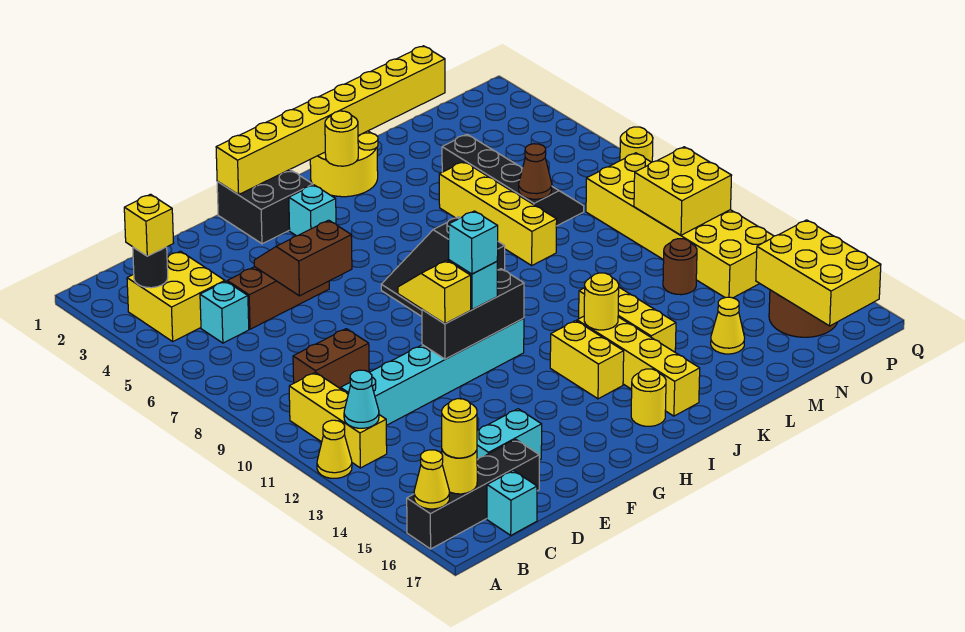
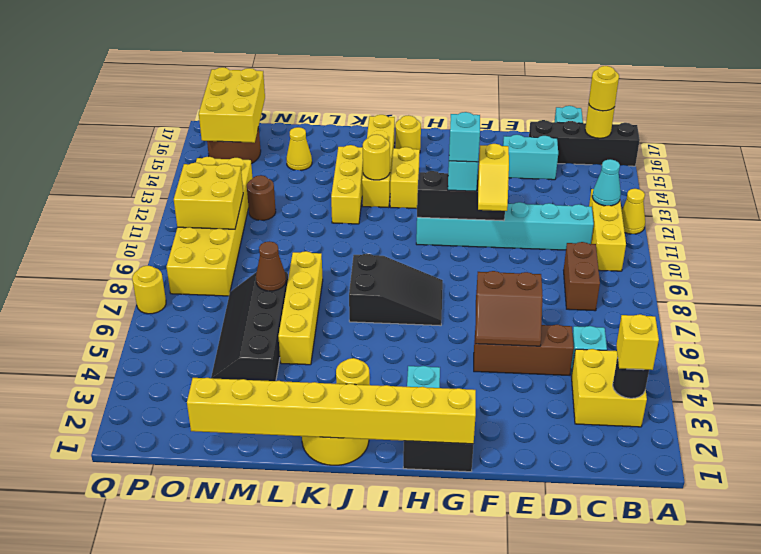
yellow cone A16 level 2 -> none
brown brick C9:D9 level 1 -> brown brick C8:C9 level 1

